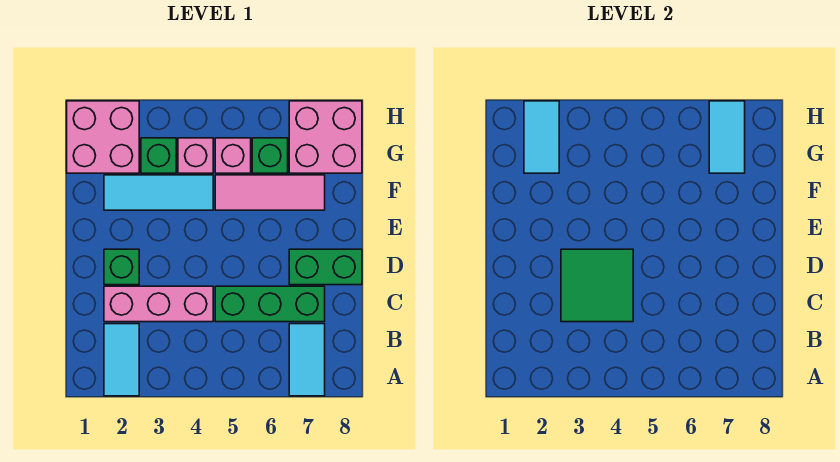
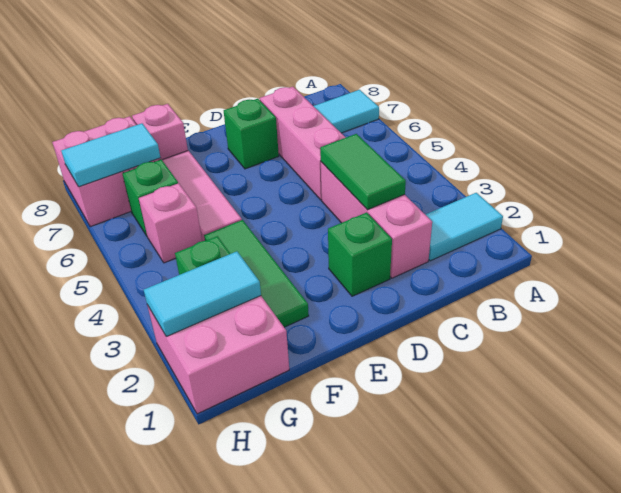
green tile C3:D4 level 2 -> green tile C3:C4 level 2
green brick C5:C7 level 1 -> pink brick C5:C7 level 1
green brick D7:D8 level 1 -> green brick D7 level 1
cyan tile F2:F4 level 1 -> green tile F2:F4 level 1
pink brick G4 level 1 -> pink brick F8 level 1

